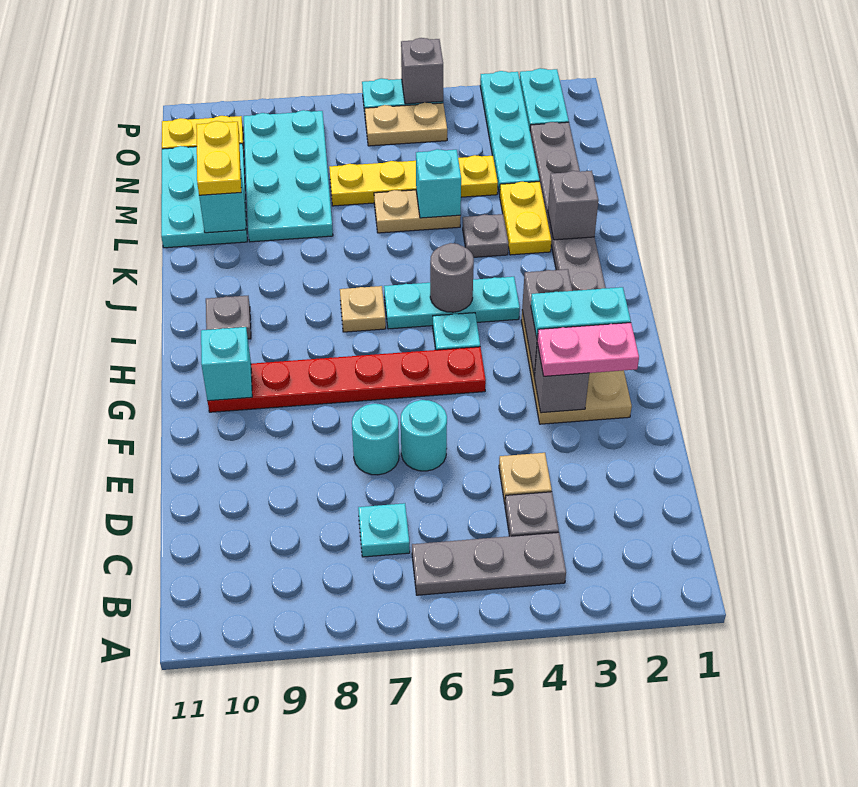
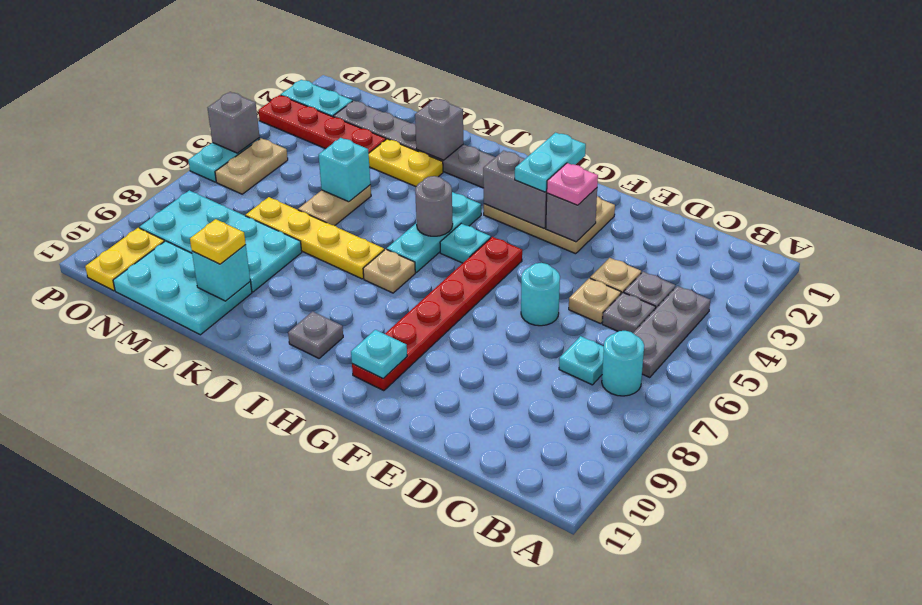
none -> tan plate D5 level 1
cyan round brick E7 level 1 -> cyan round brick B7 level 1
pink plate F2:F3 level 3 -> pink plate F3 level 3
cyan brick G10 level 2 -> cyan plate G10 level 2
grey plate K4 level 1 -> grey plate C5 level 1
yellow plate L10:M10 level 3 -> yellow plate L10 level 3
cyan plate M3:P3 level 1 -> red plate M3:P3 level 1
yellow plate M4:M7 level 1 -> yellow plate J7:M7 level 1

